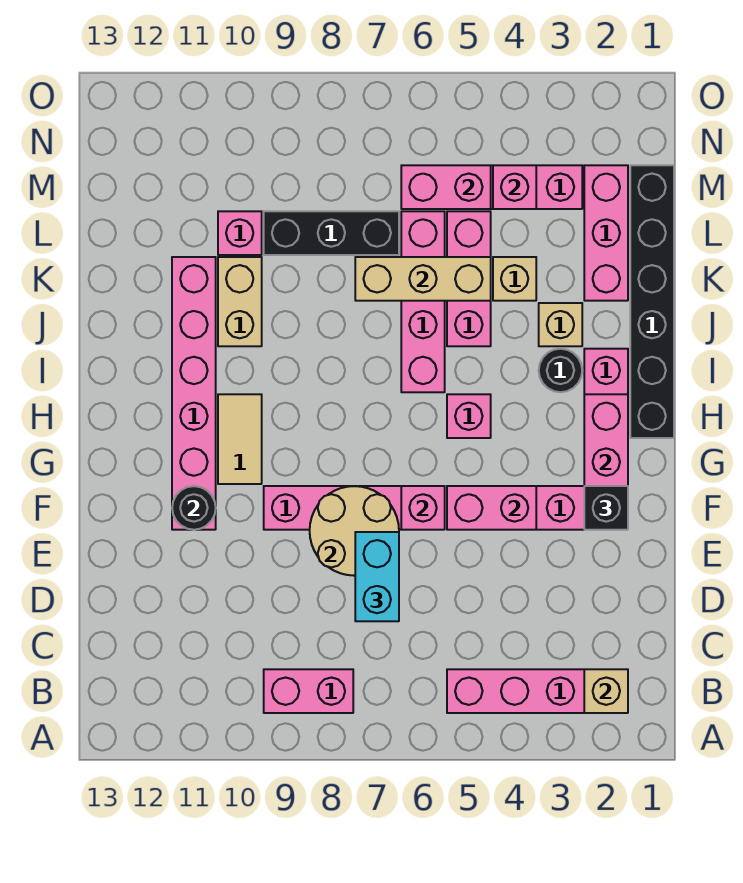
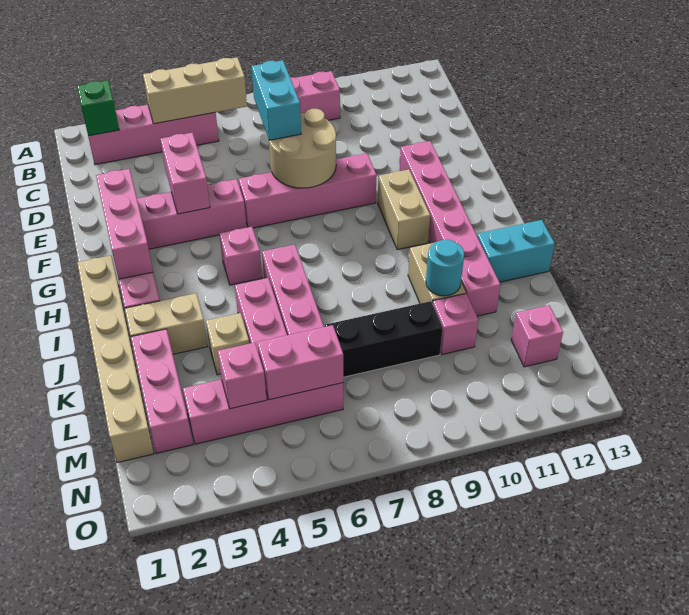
tan brick B2 level 2 -> green brick B2 level 2
black brick F2 level 3 -> none
pink brick F4:F5 level 2 -> pink brick E4:F4 level 2
pink brick F6 level 2 -> pink brick M12 level 1
black round brick F11 level 2 -> none
tan tile G10:H10 level 1 -> tan brick G10:H10 level 1
black brick H1:M1 level 1 -> tan brick H1:M1 level 1
black round brick I3 level 1 -> none
tan brick J3 level 1 -> tan brick J2:J3 level 1
none -> cyan brick J12:J13 level 1
tan brick K5:K7 level 2 -> tan brick B4:B6 level 2
none -> cyan round brick K10 level 2

